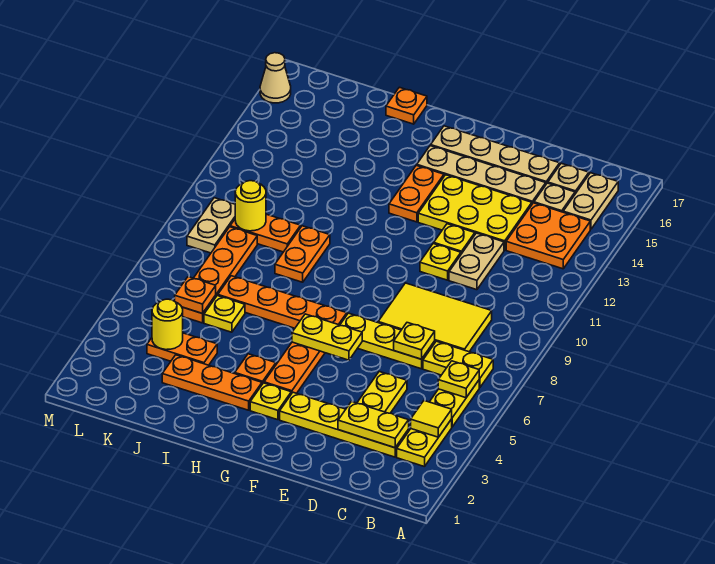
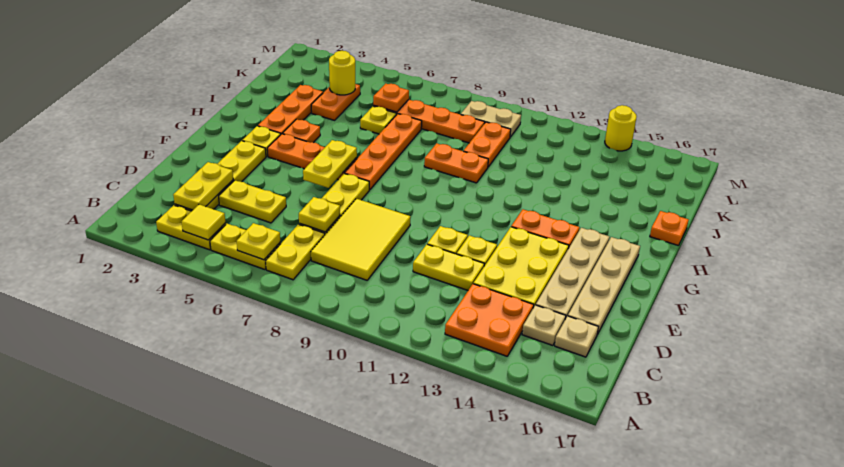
tan plate B15:B16 level 1 -> none
tan plate D11:D12 level 1 -> yellow plate D11:D12 level 1
yellow round brick K10 level 2 -> yellow round brick M14 level 1
tan cone M16 level 1 -> none

